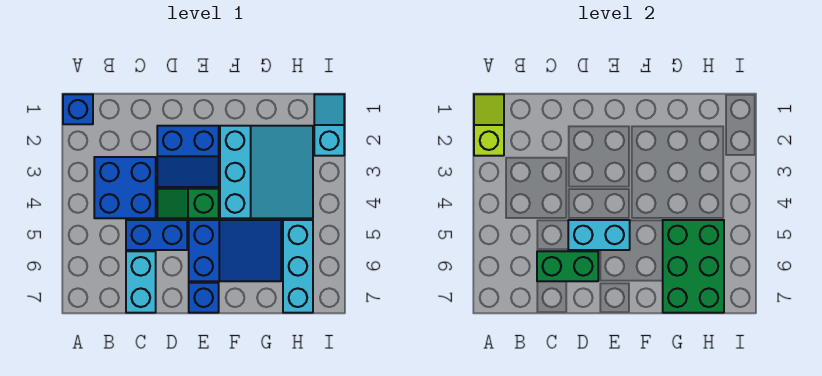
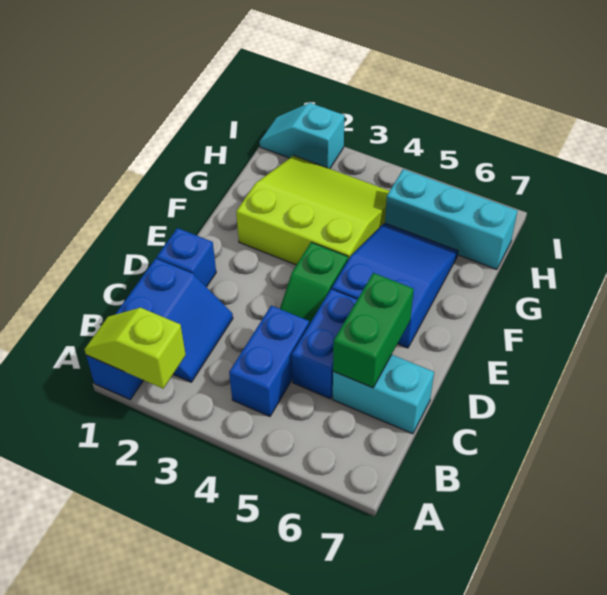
blue brick B3:C4 level 1 -> blue brick B4:C4 level 1
blue slope D2:E3 level 1 top 2 -> blue slope B1:C2 level 1 top 1
cyan brick D5:E5 level 2 -> none
blue brick E7 level 1 -> blue brick D1 level 1
cyan slope F2:H4 level 1 top F -> lime slope F2:H4 level 1 top F
green brick G5:H7 level 2 -> none

